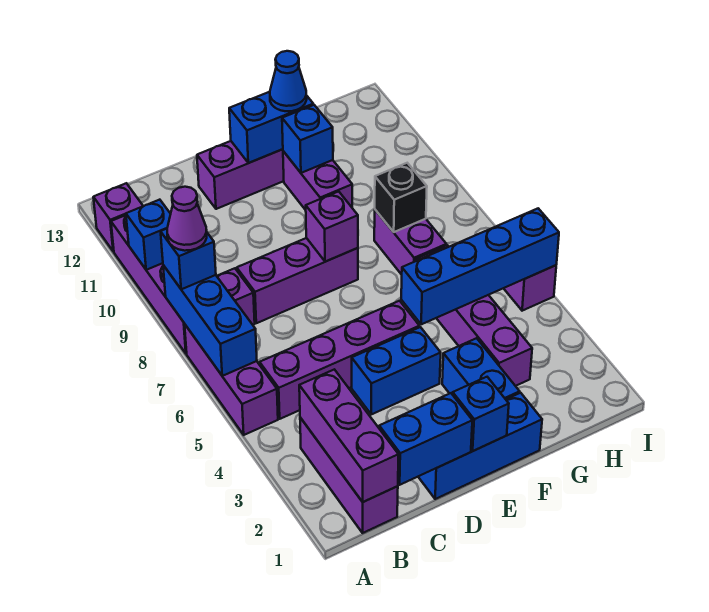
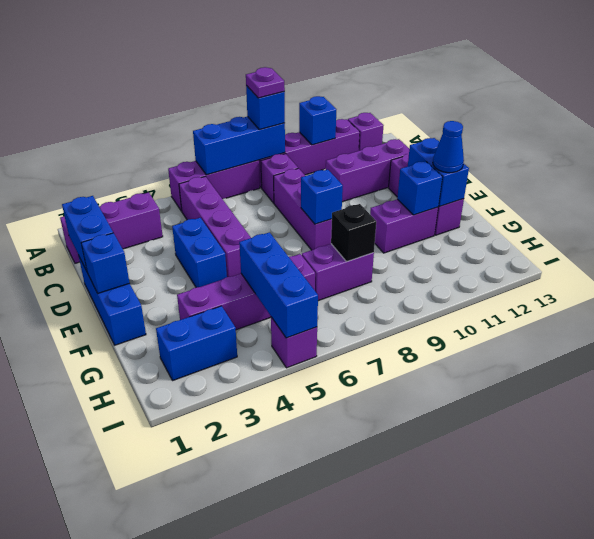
purple cone A8 level 4 -> purple plate A8 level 4
purple brick B1:B3 level 2 -> purple brick C10:C12 level 1
purple brick E8 level 2 -> blue brick E8 level 2
blue brick F2:F3 level 1 -> blue brick H2:H3 level 1
blue brick F5:I5 level 2 -> blue brick G5:I5 level 2

